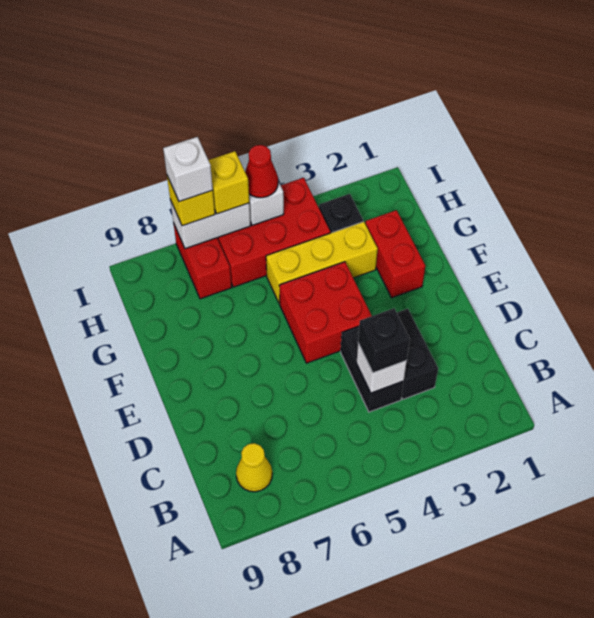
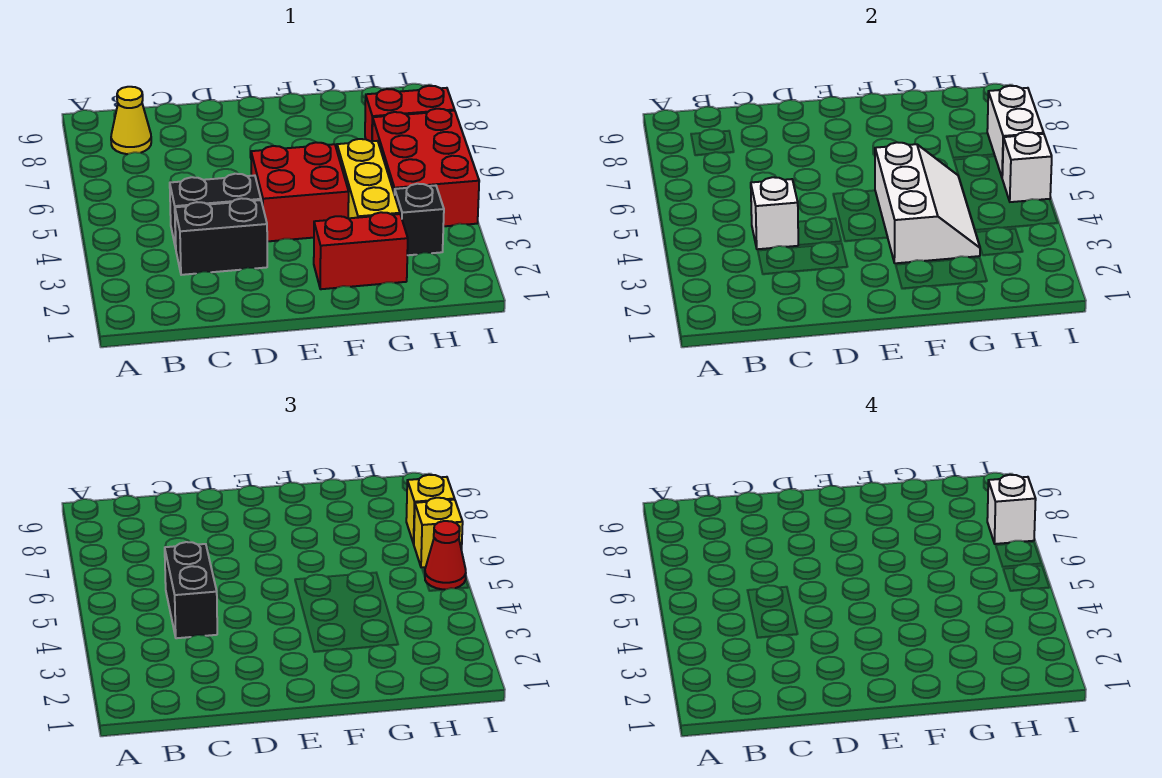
black brick C4 level 3 -> black brick C4:C5 level 3
none -> white slope F3:G5 level 2 top F

